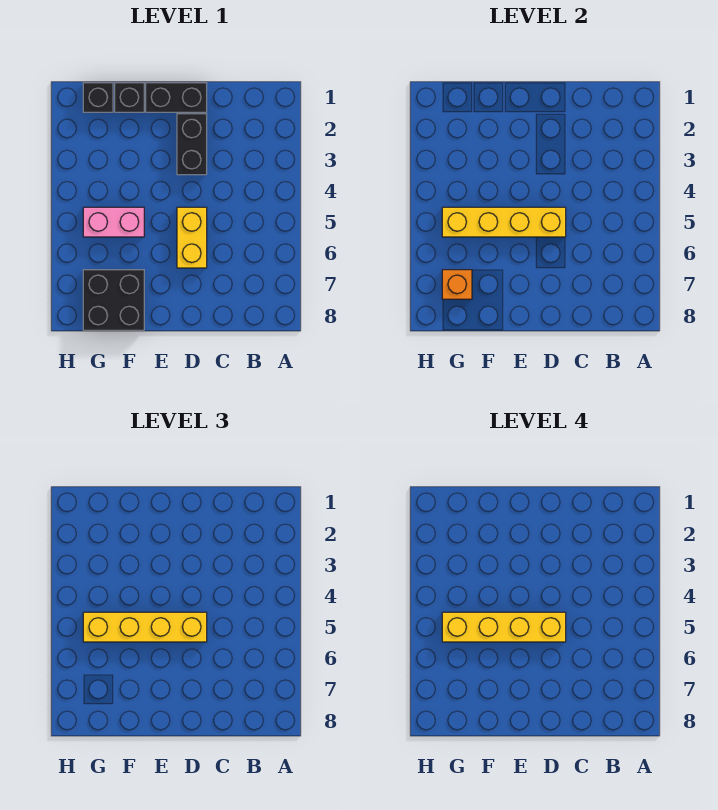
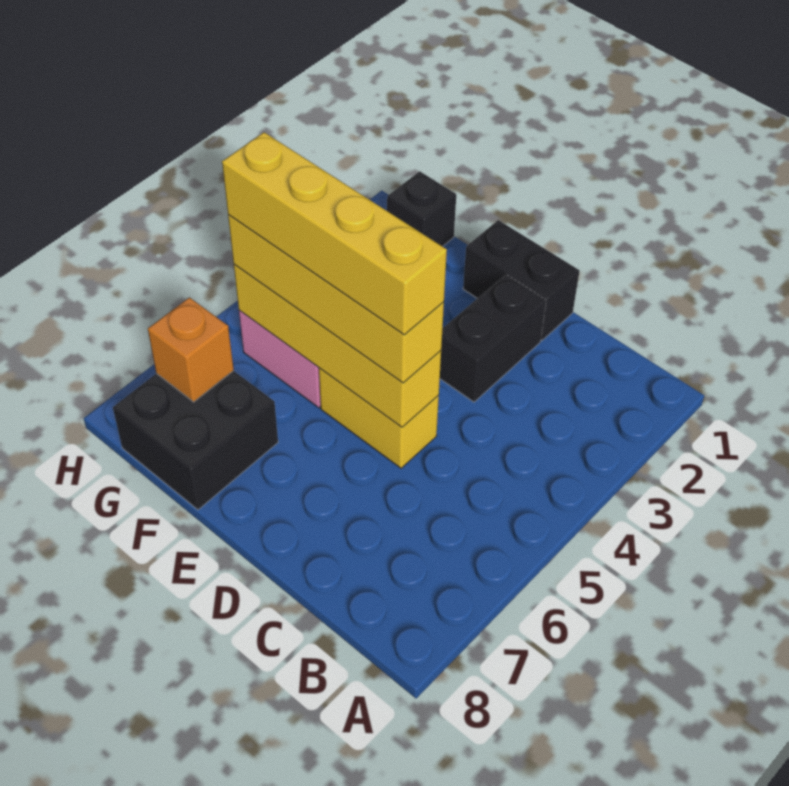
yellow brick D5:D6 level 1 -> yellow brick D5:E5 level 1
black brick F1 level 1 -> none

